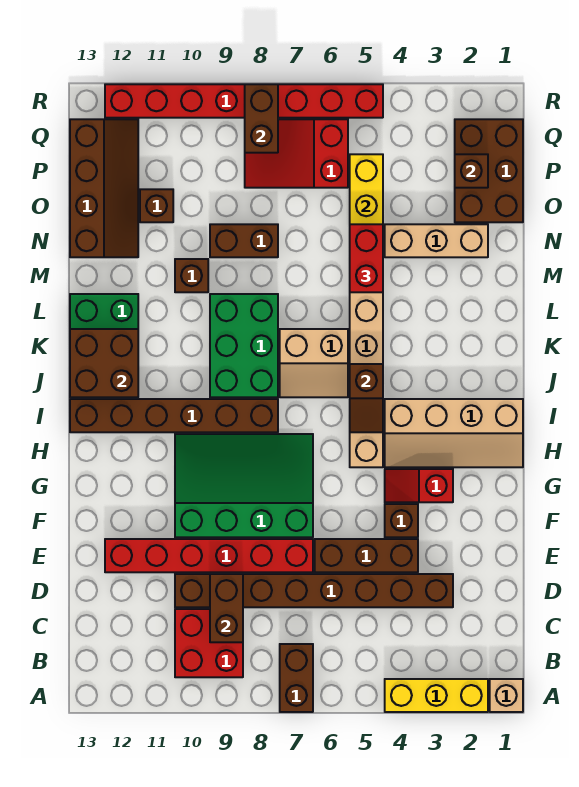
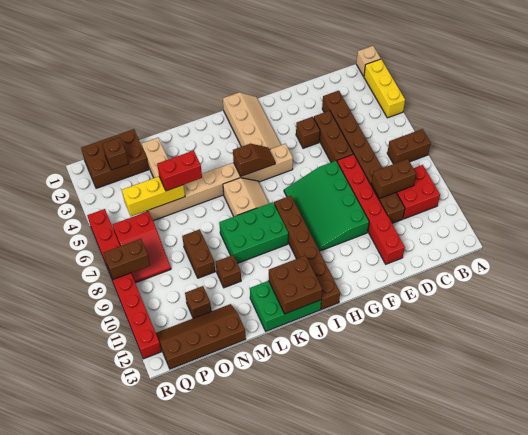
red slope G3:G4 level 1 top 3 -> none

